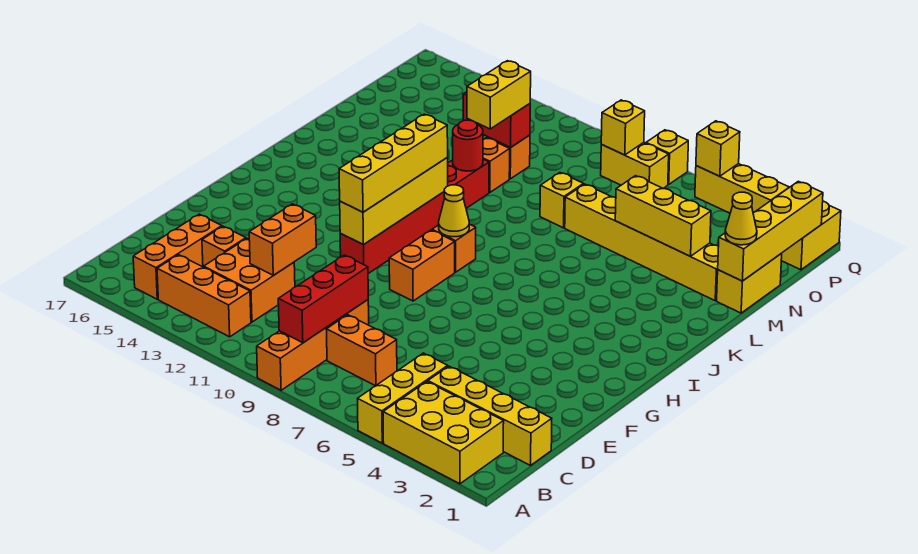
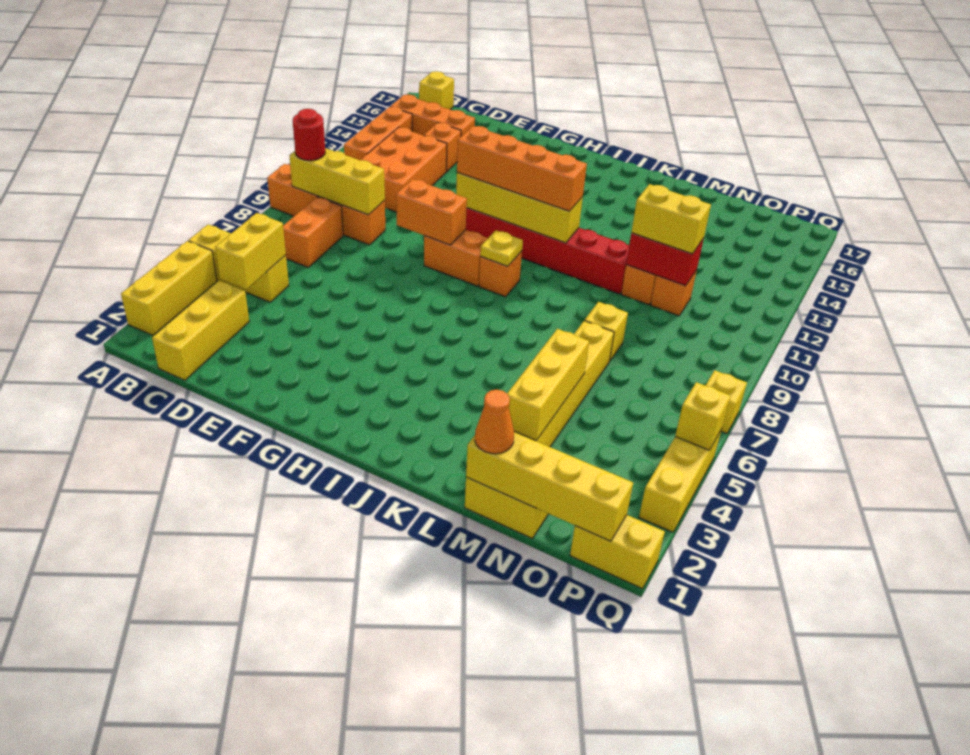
yellow brick A2:B4 level 1 -> yellow brick A2:A4 level 1
red brick B9:D9 level 2 -> yellow brick B9:D9 level 2
yellow brick C1:C4 level 1 -> yellow brick C1:C3 level 1
orange brick C12:D13 level 1 -> orange brick C11:D13 level 1
orange brick D12:E12 level 2 -> orange brick F9:G9 level 2
yellow brick G11:J11 level 3 -> orange brick G11:J11 level 3
yellow cone I9 level 2 -> yellow plate I9 level 2
red round brick L11 level 2 -> red round brick B9 level 3
yellow cone M1 level 3 -> orange cone M1 level 3
red brick N11:N12 level 2 -> red brick M11:N11 level 2
yellow brick P7:P8 level 1 -> yellow brick C4:C5 level 2
yellow brick P8 level 2 -> yellow brick B17 level 1

